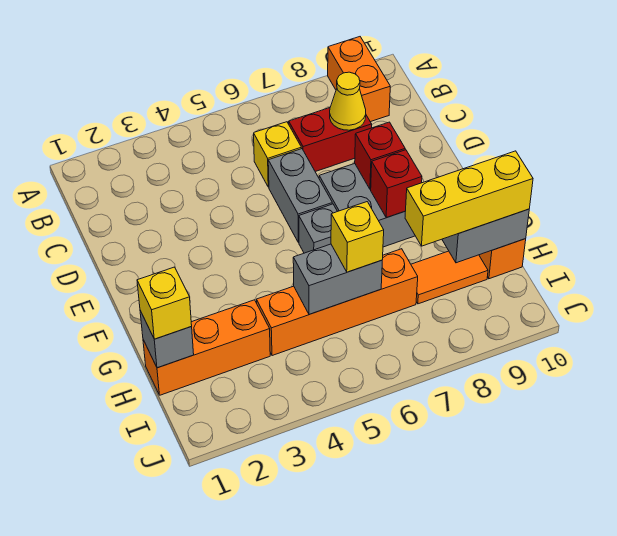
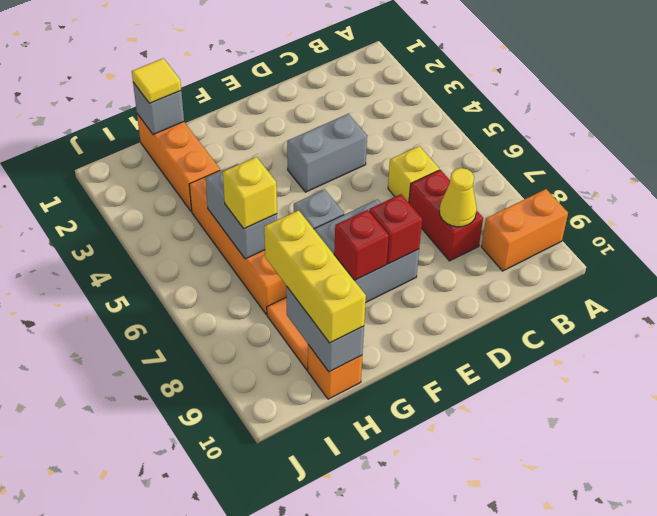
grey brick D6:E6 level 1 -> grey brick D4:E4 level 1
yellow brick H1 level 3 -> yellow tile H1 level 3

